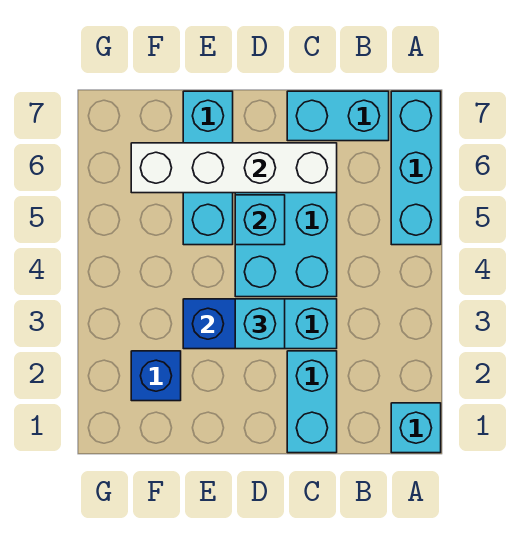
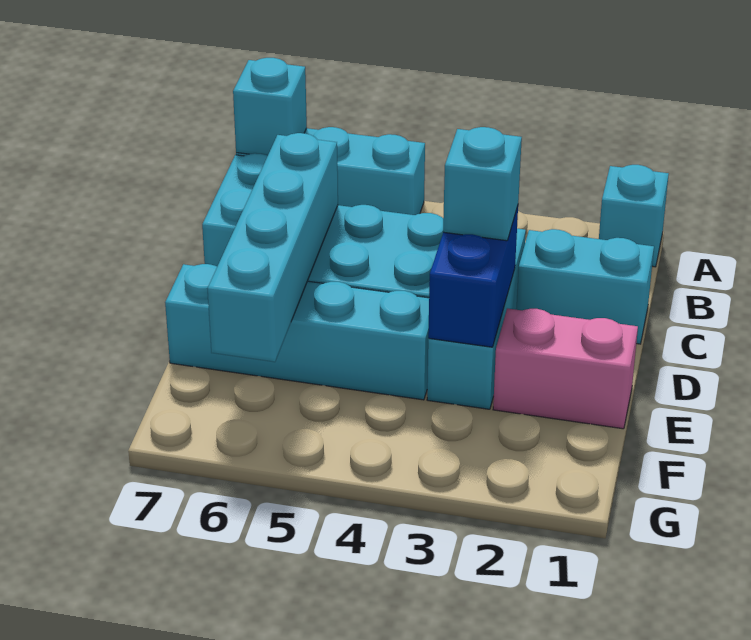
white brick C6:F6 level 2 -> cyan brick C6:F6 level 2
cyan brick D5 level 2 -> cyan brick A7 level 2
none -> pink brick E1:E2 level 1
cyan brick E5:E7 level 1 -> cyan brick E4:E7 level 1
blue brick F2 level 1 -> none

